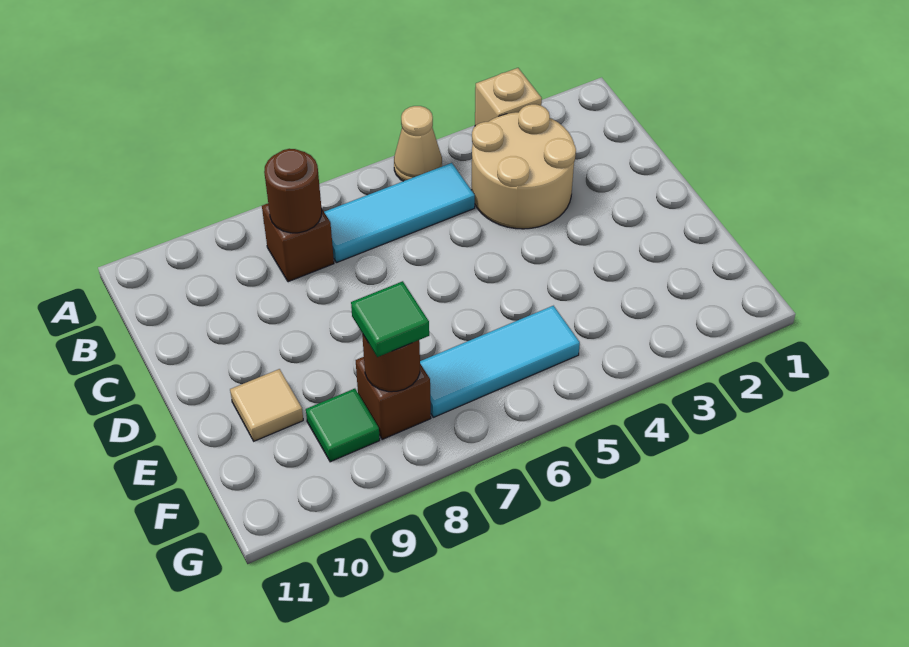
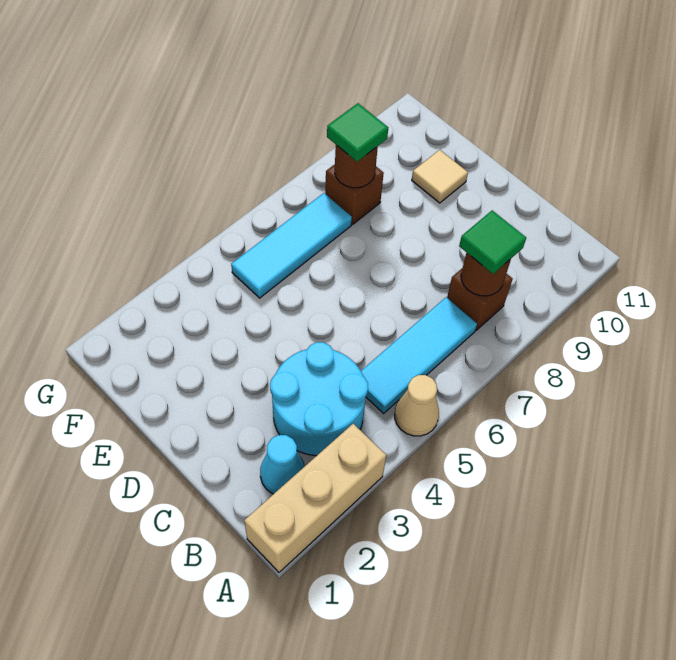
tan brick A3 level 1 -> tan brick A1:A3 level 1
none -> cyan cone B2 level 1
tan round brick B3:C4 level 1 -> cyan round brick B3:C4 level 1
green tile F9 level 1 -> green tile B8 level 3

